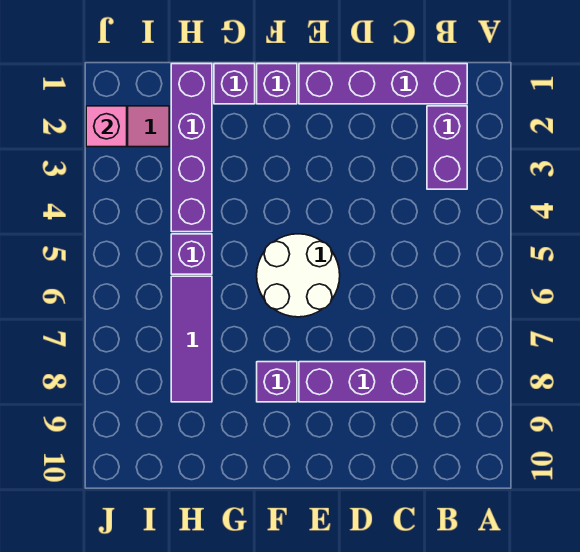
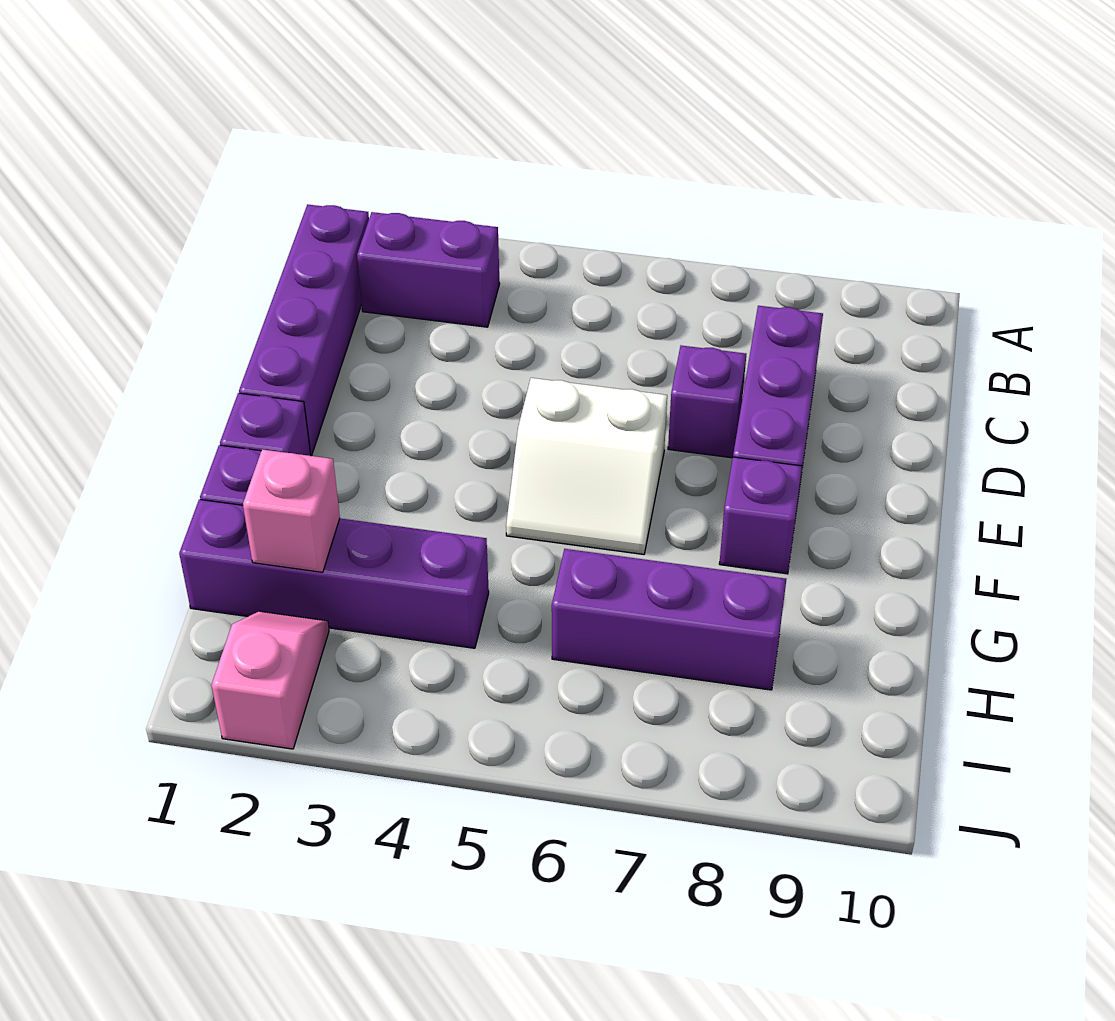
white round brick E5:F6 level 1 -> white slope E5:F6 level 1 top E
purple brick H5 level 1 -> purple brick D7 level 1
purple tile H6:H8 level 1 -> purple brick H6:H8 level 1
pink brick J2 level 2 -> pink brick H2 level 2

